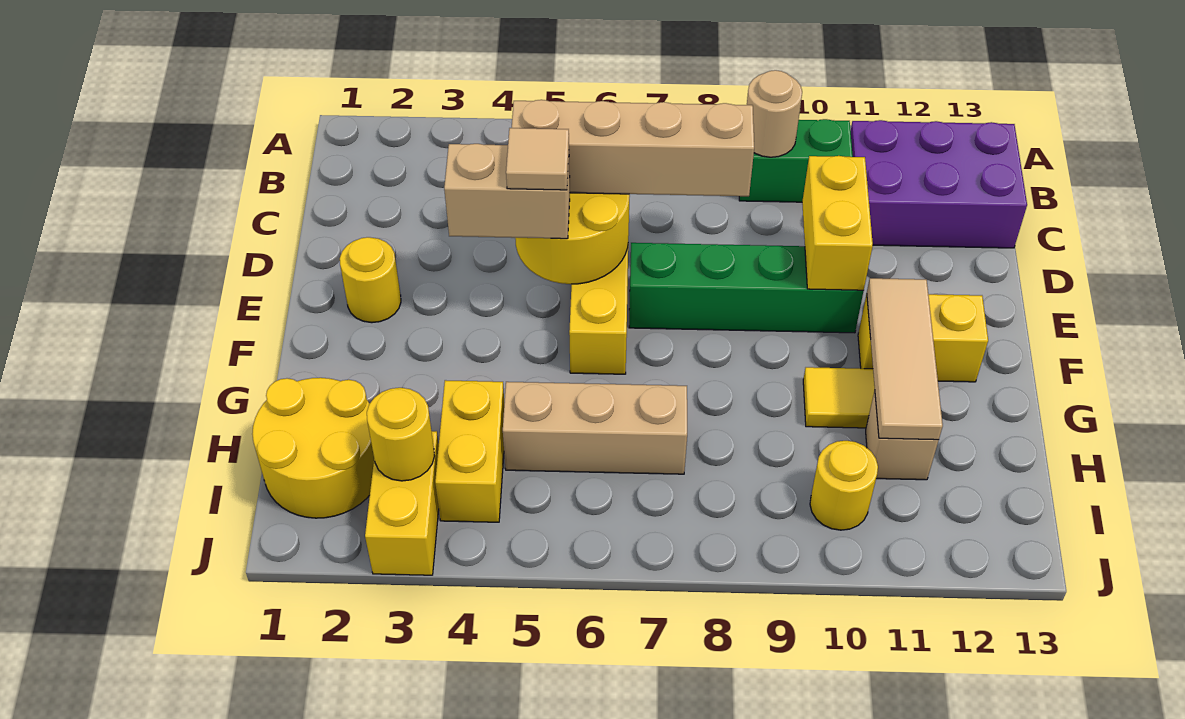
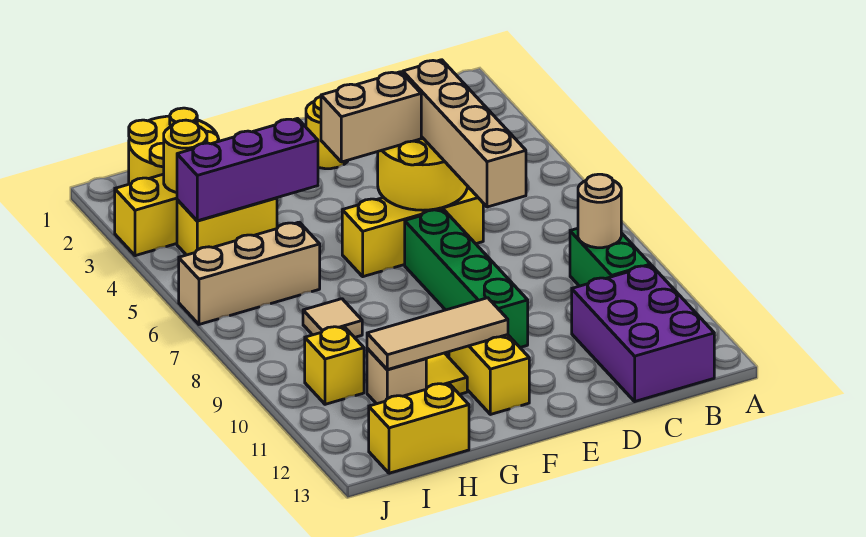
yellow brick D10:E10 level 2 -> yellow brick H13:I13 level 1
tan brick E4:E5 level 3 -> tan brick E5:F5 level 3
tan tile E5 level 4 -> tan tile H8 level 1
none -> purple brick G4:I4 level 2
tan brick H5:H7 level 1 -> tan brick H6:J6 level 1
yellow round brick I10 level 1 -> yellow brick I10 level 1

